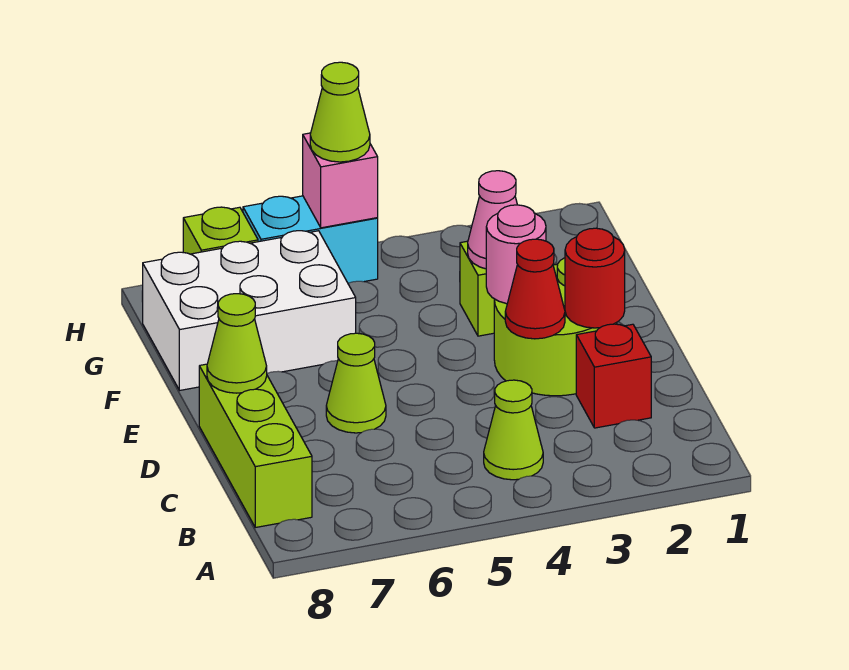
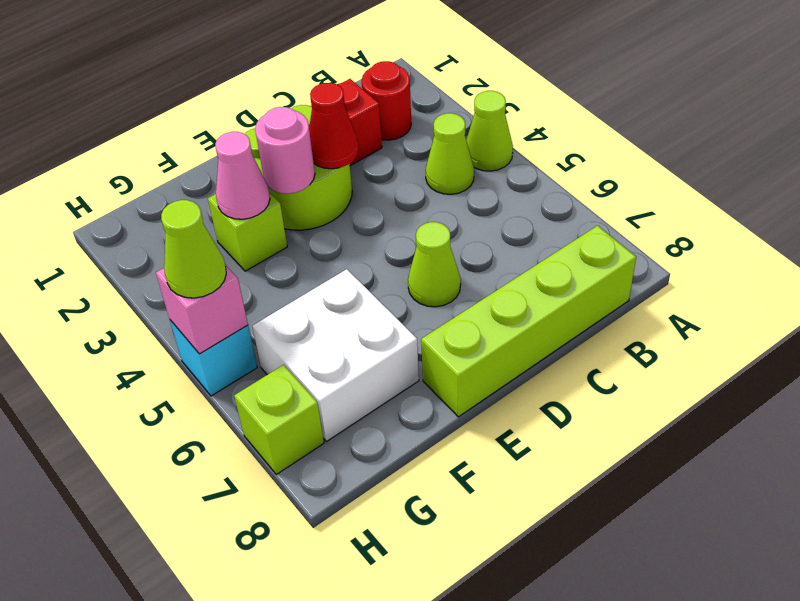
lime brick B8:D8 level 1 -> lime brick B8:E8 level 1
red round brick D2 level 2 -> red round brick B2 level 1
lime cone D8 level 2 -> lime cone A4 level 1
white brick F6:G8 level 1 -> white brick F6:G7 level 1
cyan brick H5:H6 level 1 -> cyan brick H5 level 1

